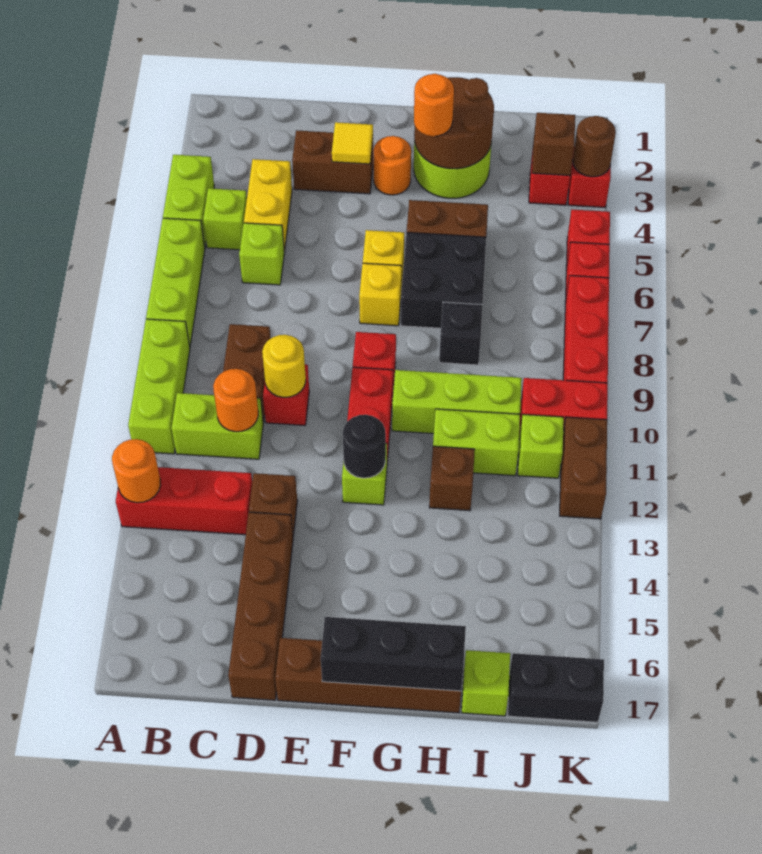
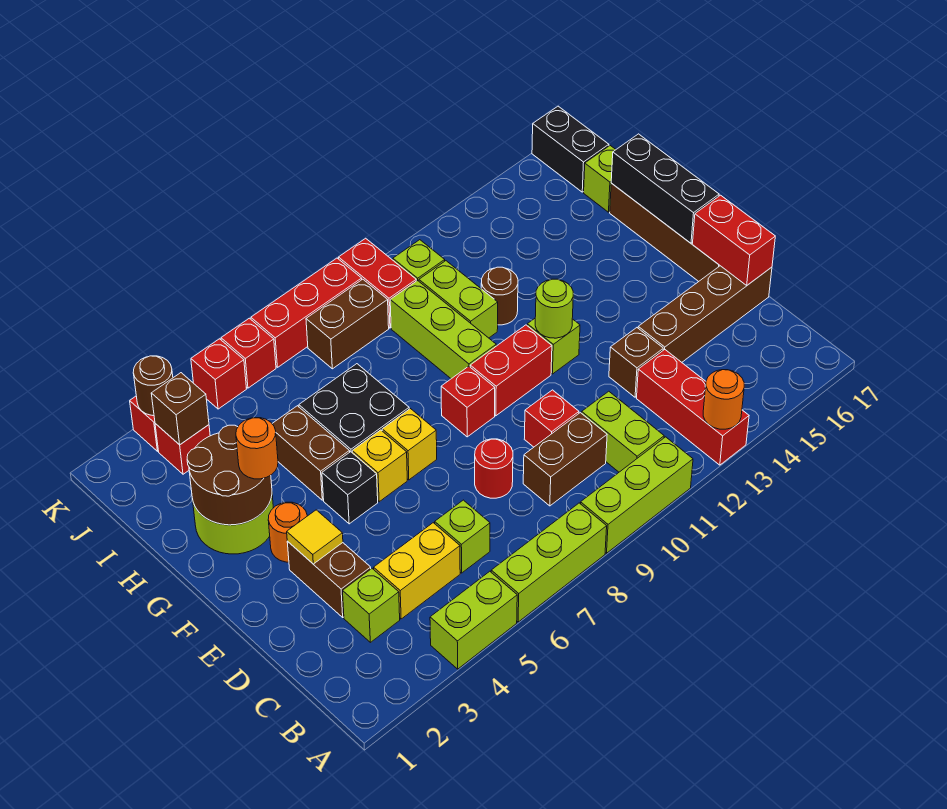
lime brick B5 level 1 -> lime brick C3 level 1
orange round brick C11 level 2 -> none
none -> red round brick D8 level 1
yellow round brick D10 level 2 -> none
none -> red brick D17:E17 level 2
black round brick F12 level 2 -> lime round brick F12 level 2
black brick H8 level 1 -> black brick F5 level 1
brown brick H12 level 1 -> brown round brick H12 level 1
brown brick K11:K12 level 1 -> brown brick J8:J9 level 1

